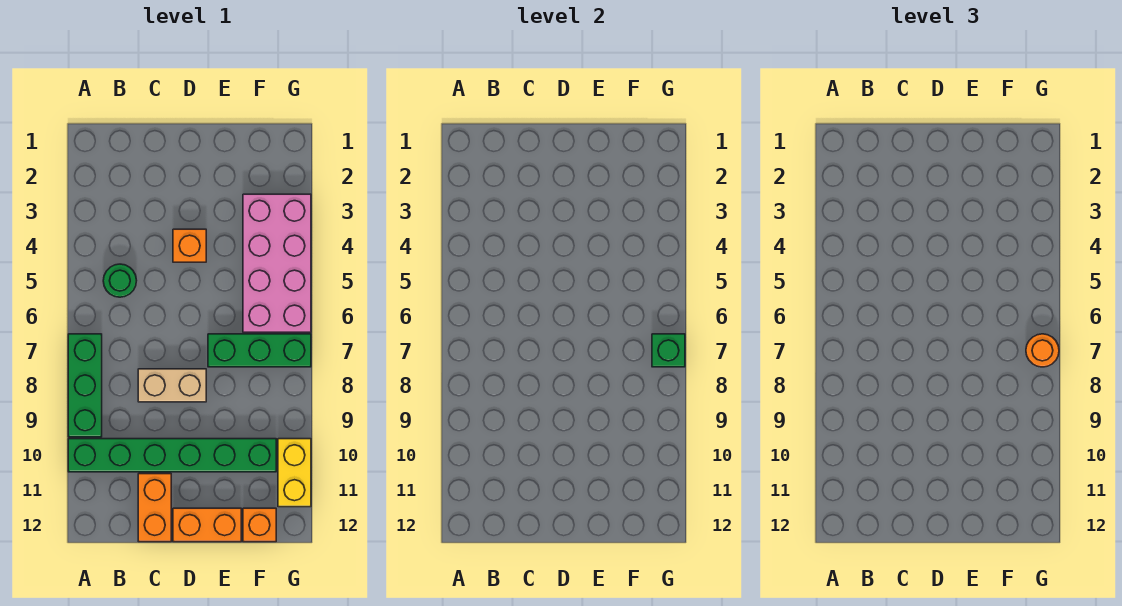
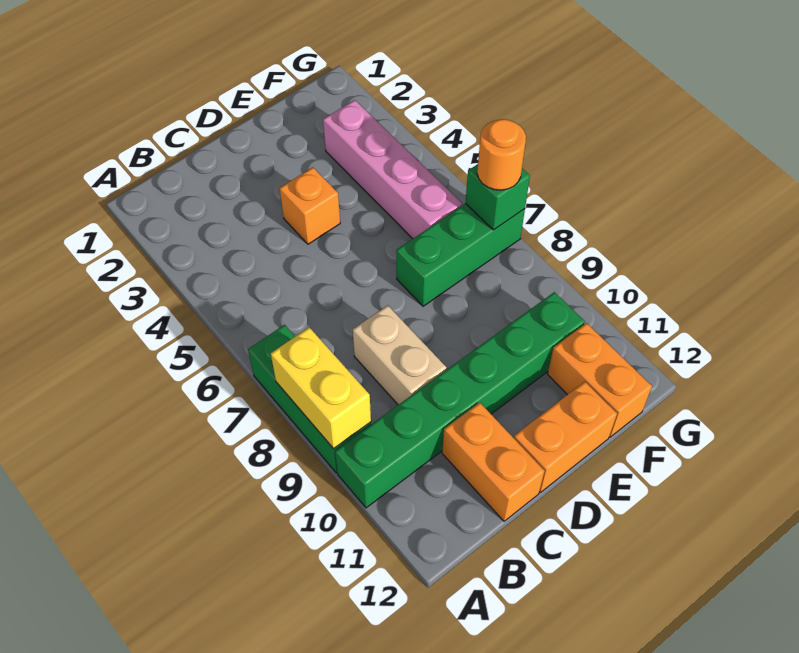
green round brick B5 level 1 -> none
tan brick C8:D8 level 1 -> tan brick C8:C9 level 1
pink brick F3:G6 level 1 -> pink brick F3:F6 level 1
orange brick F12 level 1 -> orange brick F11:F12 level 1
yellow brick G10:G11 level 1 -> yellow brick A8:A9 level 2

